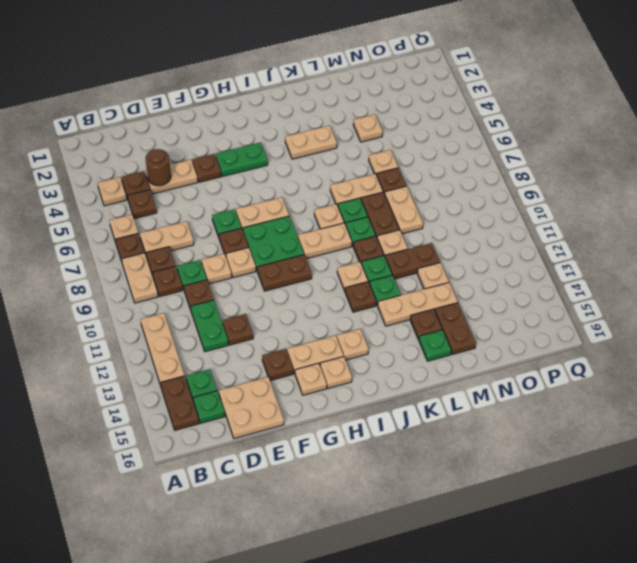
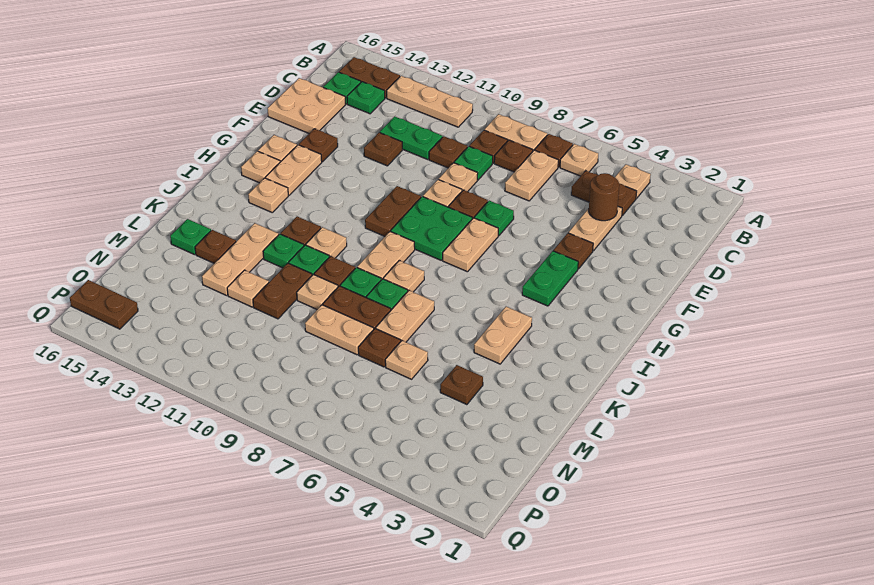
tan plate M4 level 1 -> brown plate M4 level 1
brown plate M14:M15 level 1 -> brown plate P15:P16 level 1

